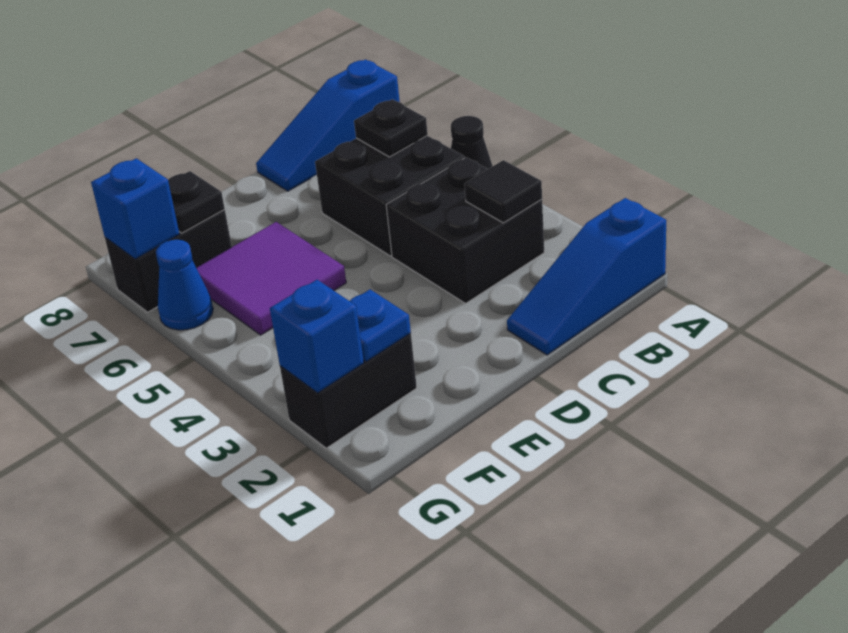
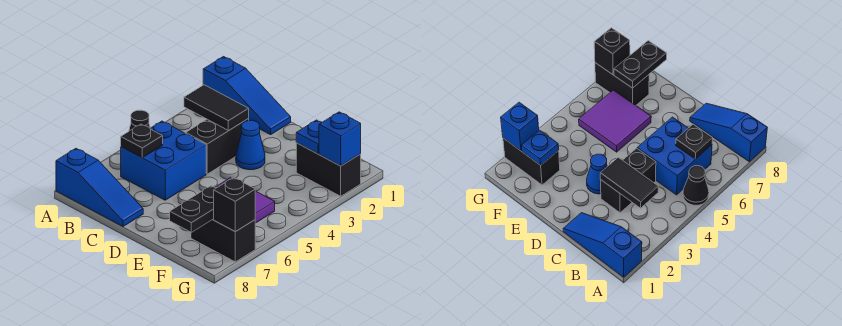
black brick B3:C4 level 1 -> black brick C3:C4 level 1
black tile B3 level 2 -> black tile B3:C3 level 2
black brick B5:C6 level 1 -> blue brick B5:C6 level 1
black plate F7 level 2 -> black plate F7:F8 level 2
blue cone G6 level 1 -> blue cone D3 level 1
blue brick G7 level 2 -> black brick G7 level 2

